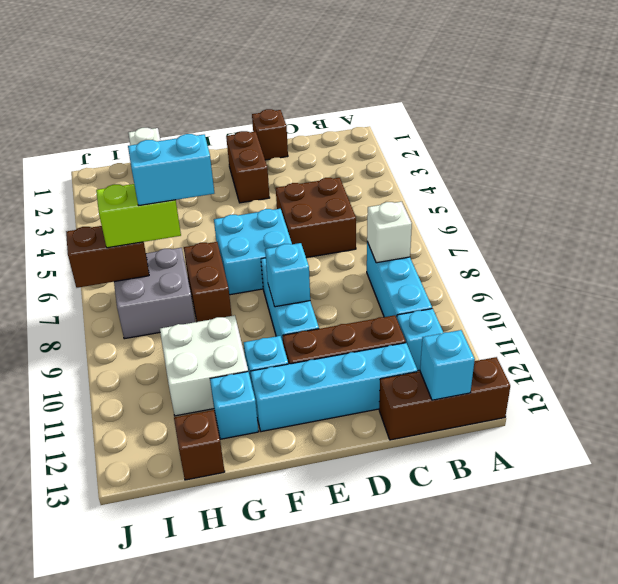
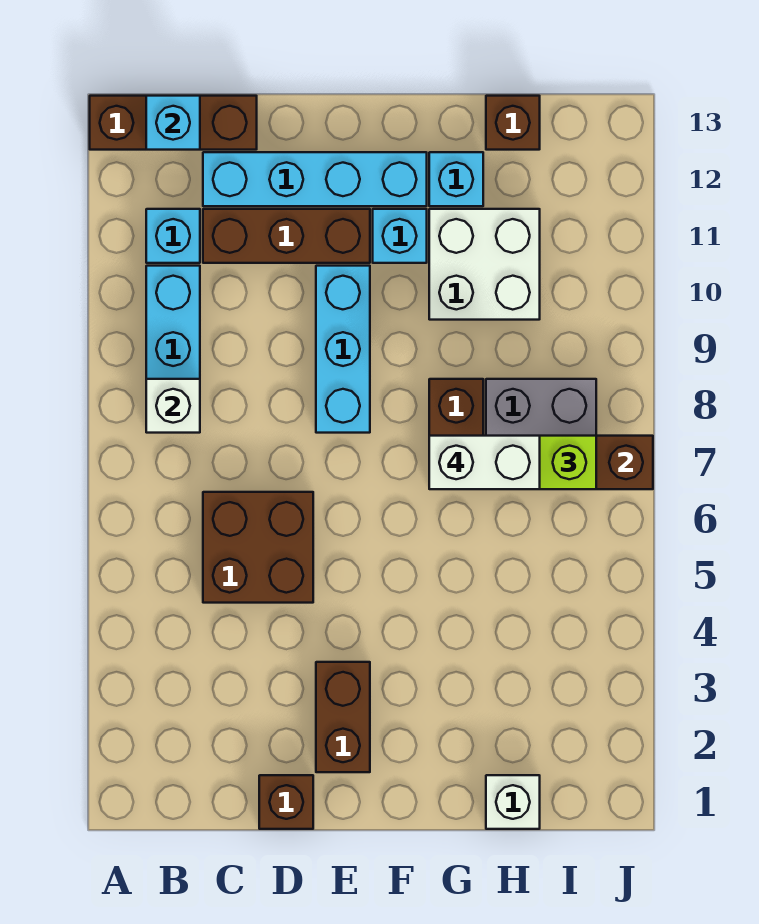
cyan brick E6:F7 level 1 -> none
cyan brick E9 level 2 -> none
cyan brick G7:H7 level 4 -> white brick G7:H7 level 4

